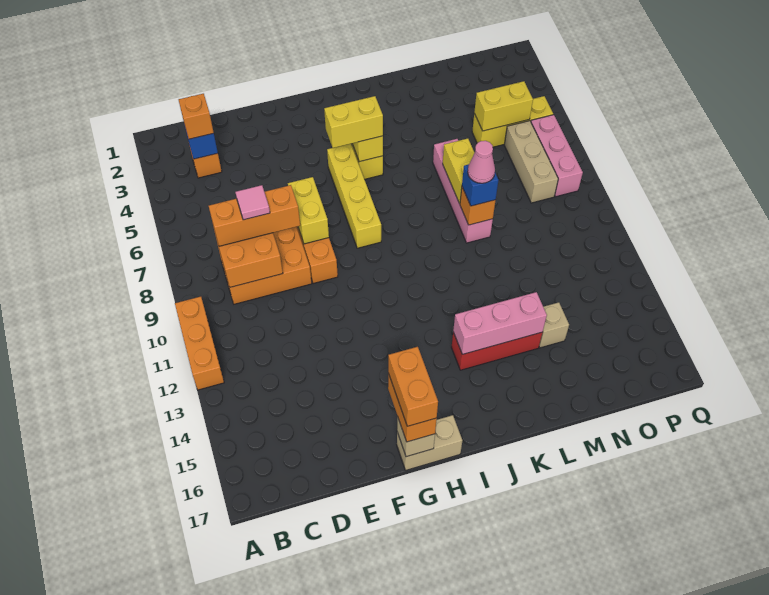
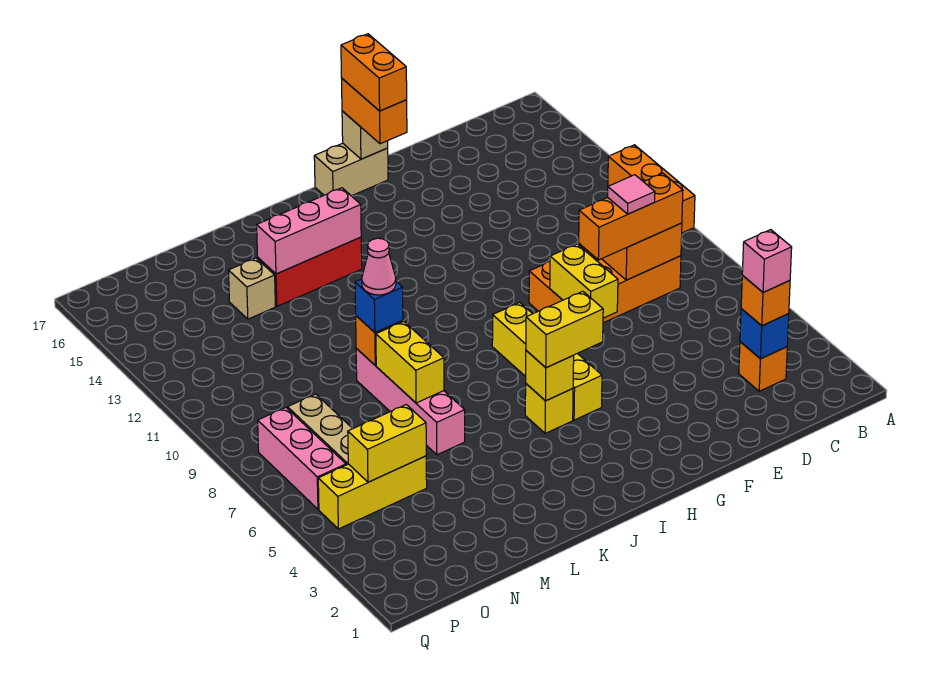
none -> pink brick C3 level 4

